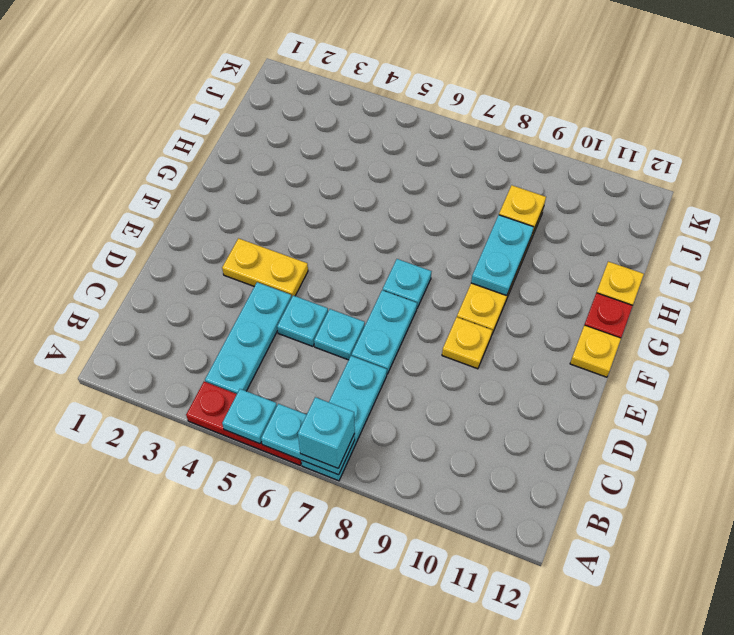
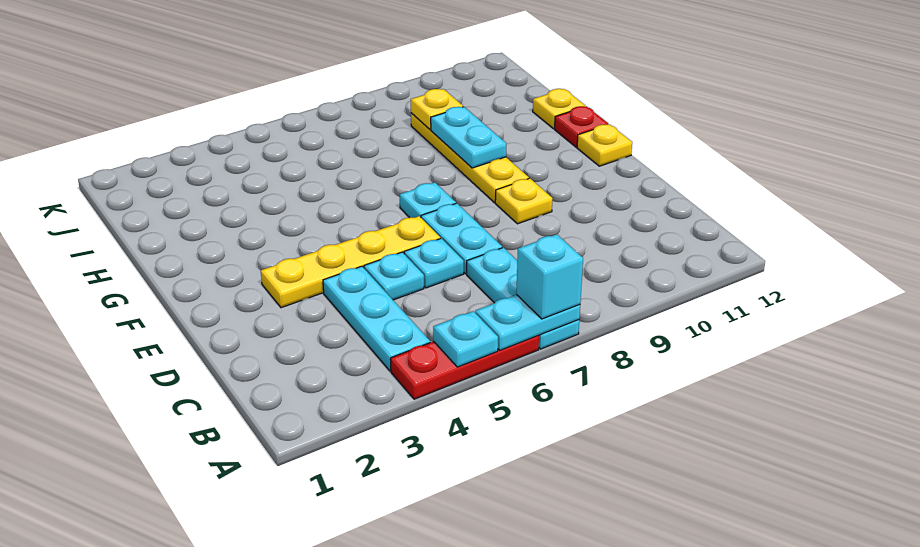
yellow plate E3:E4 level 1 -> yellow plate E3:E6 level 1

